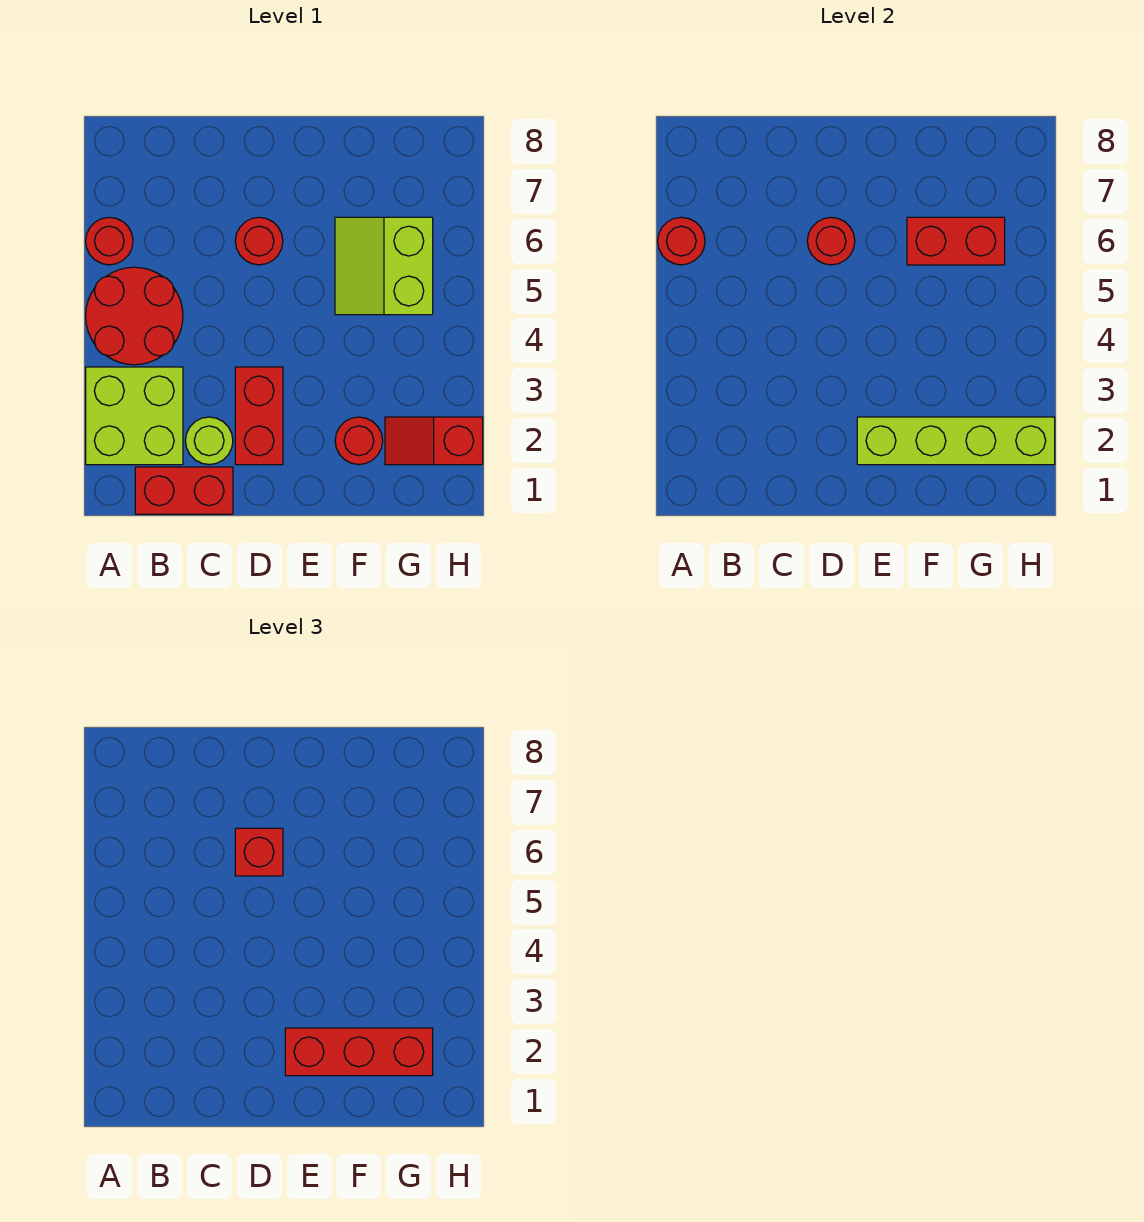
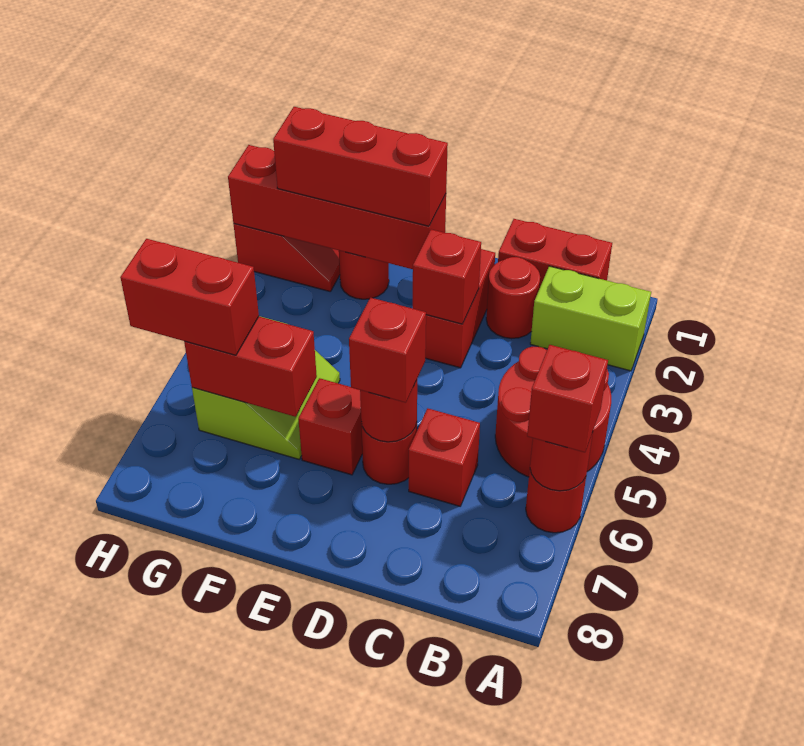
lime brick A2:B3 level 1 -> lime brick A2:B2 level 1
none -> red brick A6 level 3
lime round brick C2 level 1 -> red round brick C2 level 1
none -> red brick C6 level 1
none -> red brick D3 level 2
lime brick E2:H2 level 2 -> red brick E2:H2 level 2
none -> red brick E6 level 1
none -> red brick G6:H6 level 3

